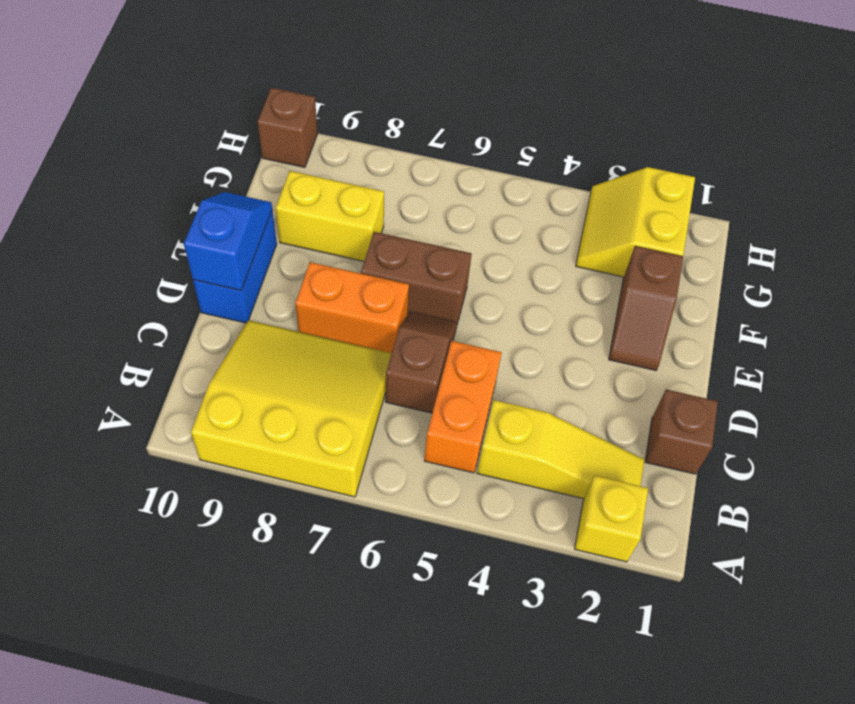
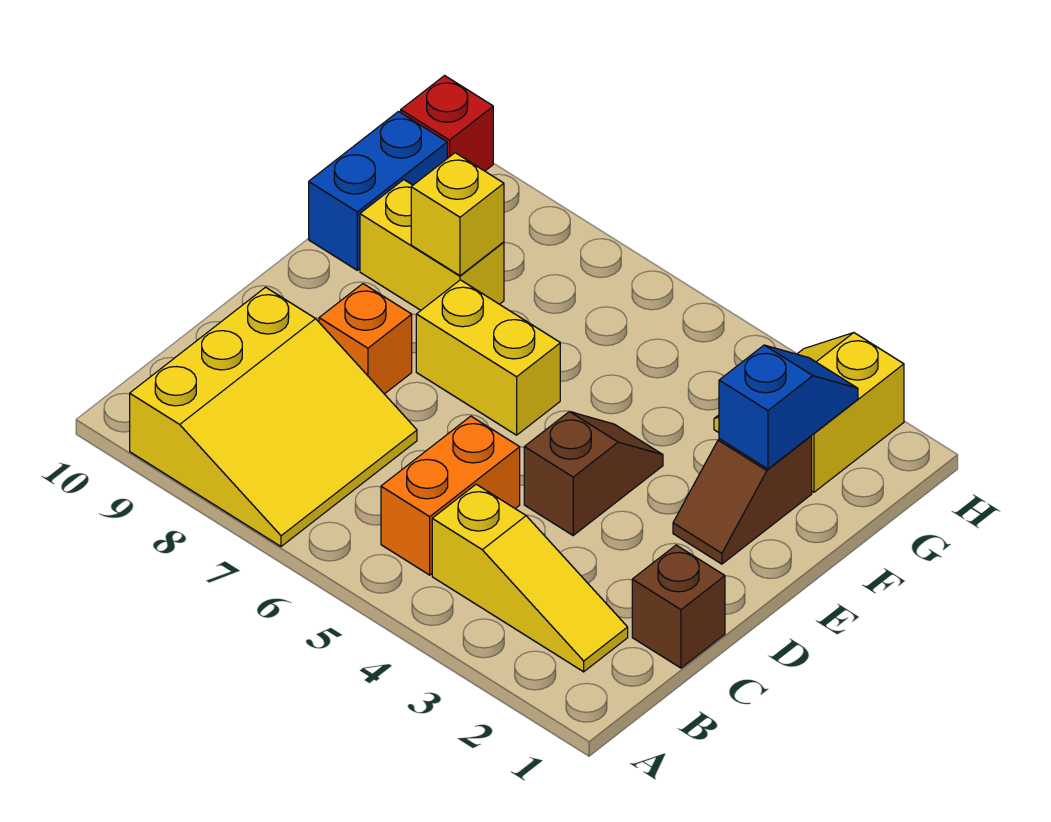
yellow brick A2 level 1 -> yellow brick F8 level 2
yellow slope A7:C9 level 1 top A -> yellow slope A7:C9 level 1 top 9
brown slope C6:D6 level 1 top C -> brown slope D4:E4 level 1 top D
orange brick D7:D8 level 1 -> orange brick D8 level 1
blue brick D10:E10 level 1 -> blue brick F10:G10 level 1
blue slope D10:E10 level 2 top D -> blue slope F2:G2 level 2 top F
brown brick E6:E7 level 1 -> yellow brick E6:E7 level 1
brown brick H10 level 1 -> red brick H10 level 1

